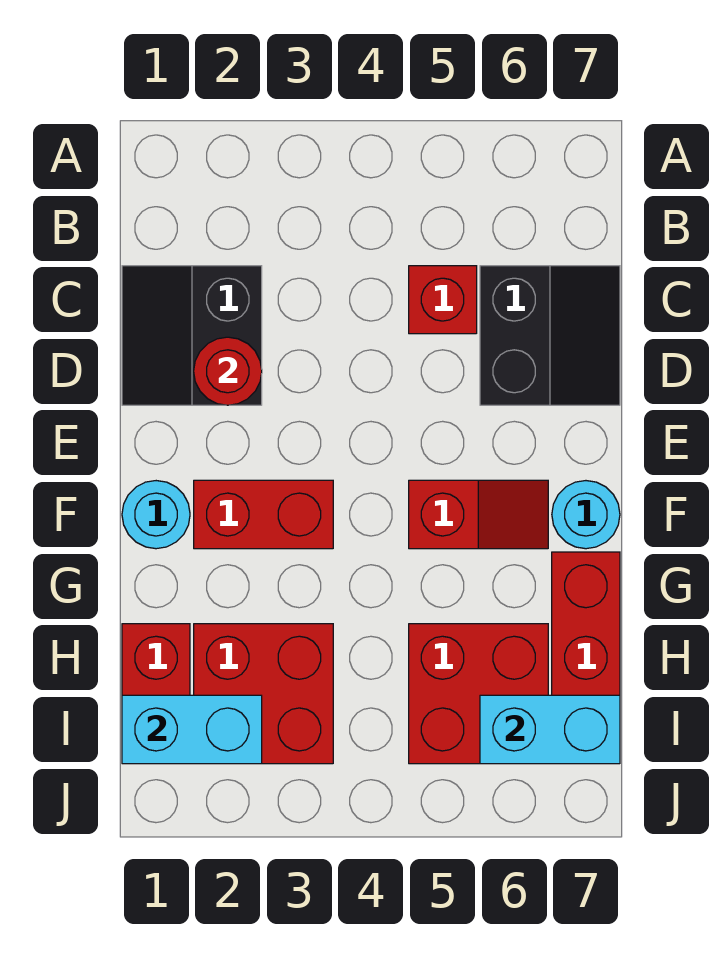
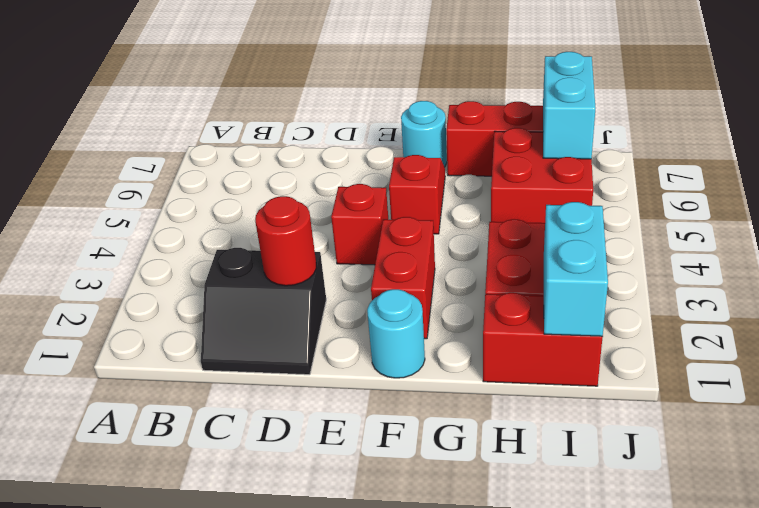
red brick C5 level 1 -> red brick E4 level 1
black slope C6:D7 level 1 top 6 -> none

